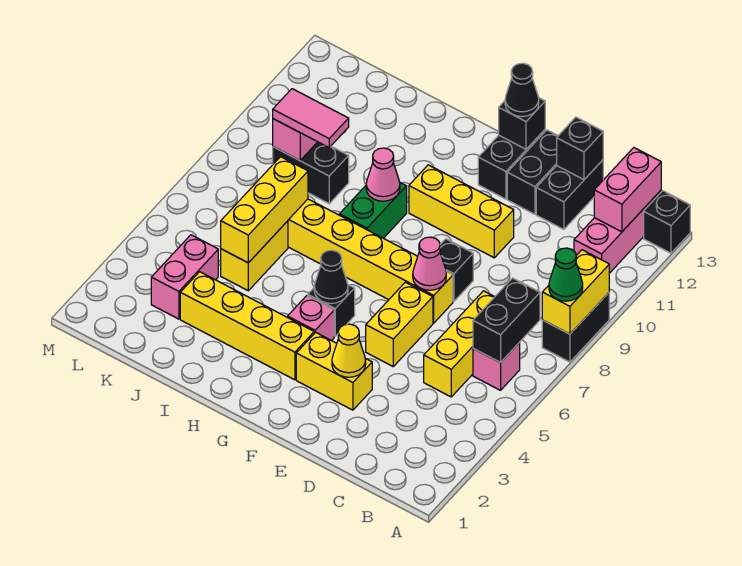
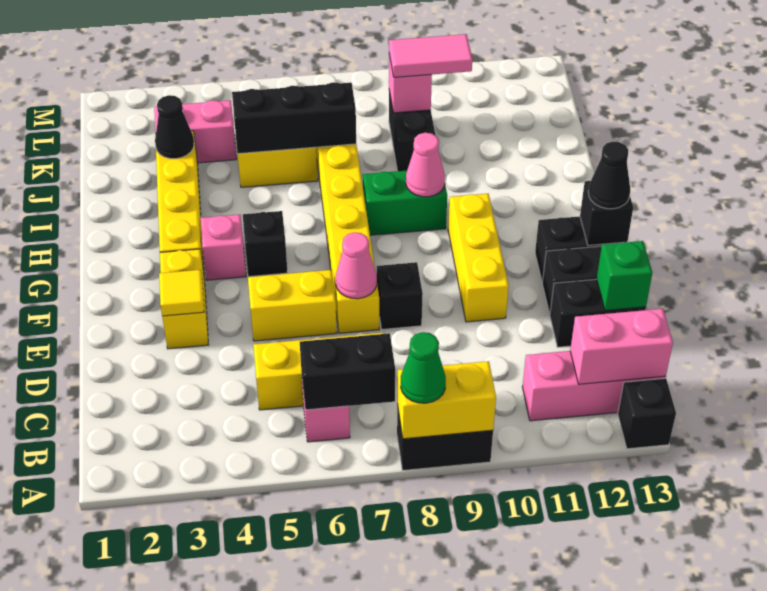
black brick D13 level 2 -> green brick D13 level 2
yellow cone E3 level 2 -> yellow tile E3 level 2
black cone G5 level 2 -> black cone J3 level 2
yellow brick J5:J7 level 2 -> black brick J5:J7 level 2
pink tile J9:K9 level 3 -> pink tile K9:K10 level 3

